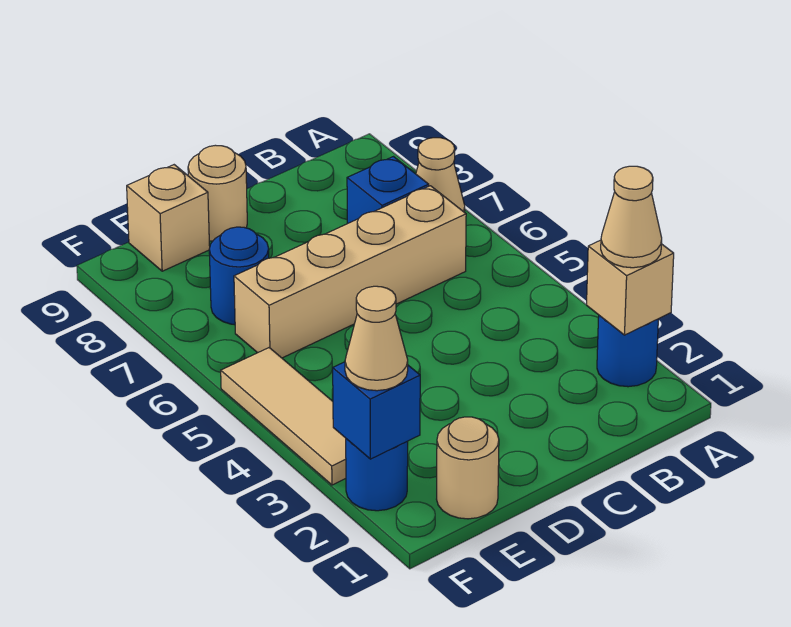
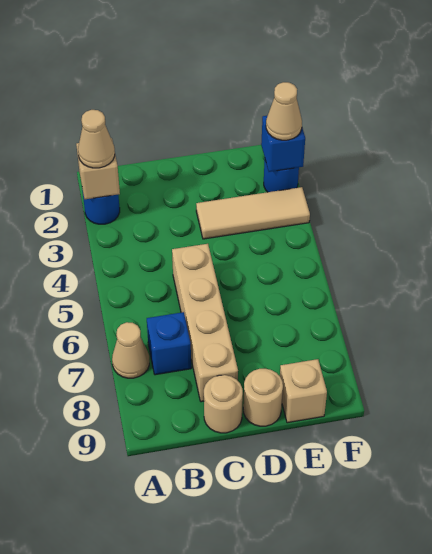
tan brick B6:E6 level 1 -> tan brick C5:C8 level 1
tan round brick E1 level 1 -> tan round brick C9 level 1
blue round brick E7 level 1 -> none
tan tile F3:F5 level 1 -> tan tile D3:F3 level 1

